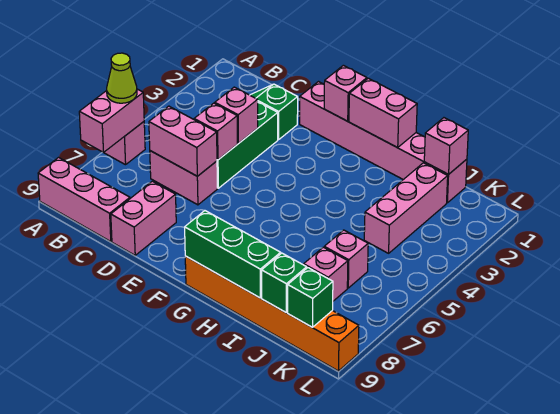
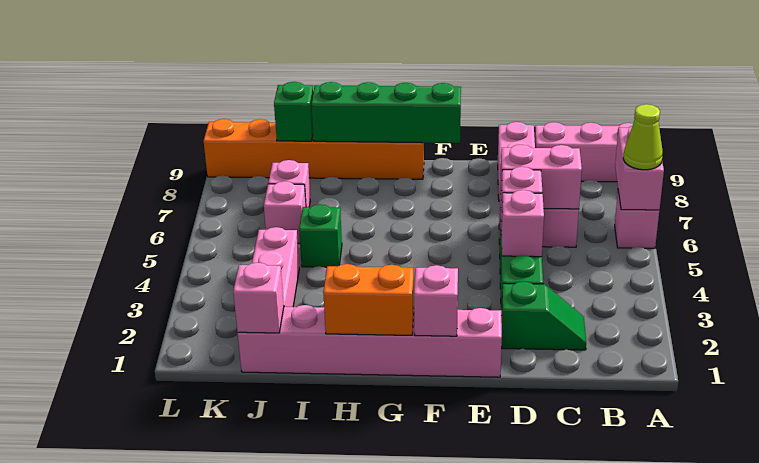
pink brick G1:H1 level 2 -> orange brick G1:H1 level 2
green brick G9:I9 level 2 -> green brick F9:I9 level 2
green brick K9 level 2 -> green brick I5 level 1

